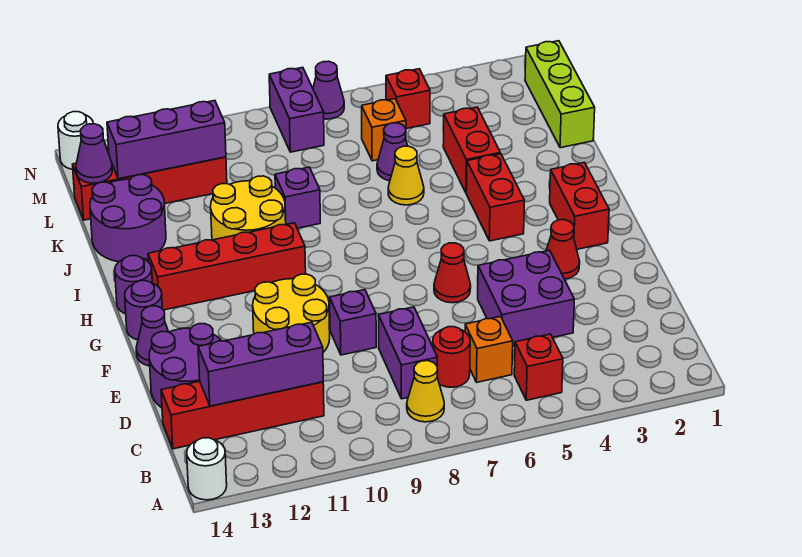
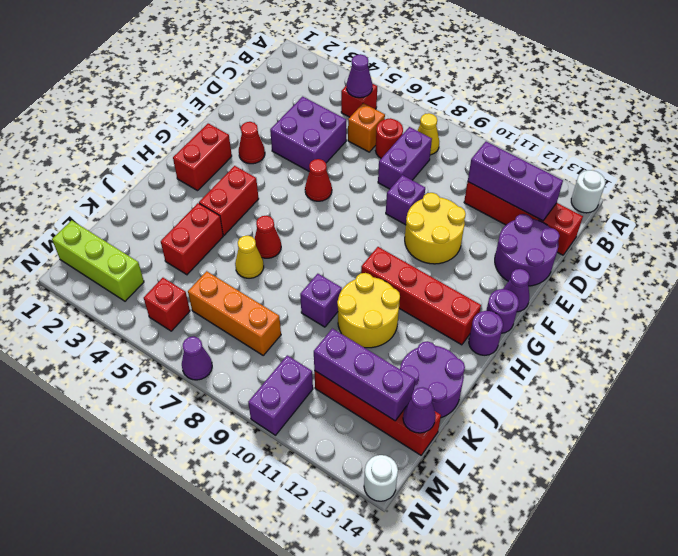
none -> red cone I6 level 1
lime brick K1:M1 level 1 -> lime brick M1:M3 level 1
purple cone K6 level 1 -> purple cone B5 level 2
orange brick L6 level 1 -> orange brick L6:L8 level 1
purple brick M8:N8 level 1 -> purple brick M10:N10 level 1

